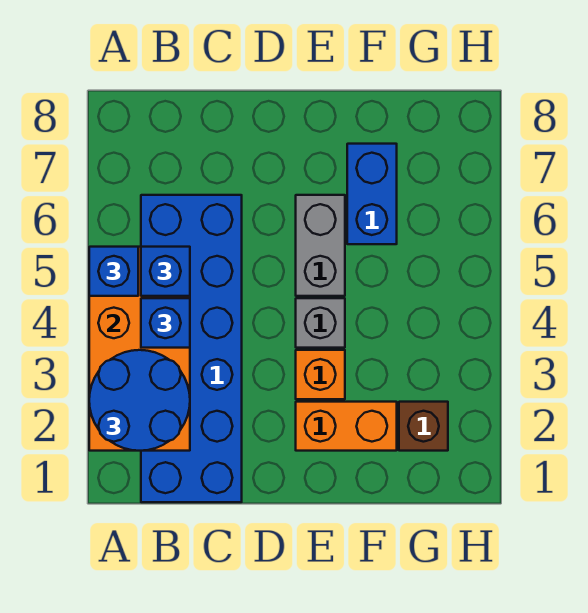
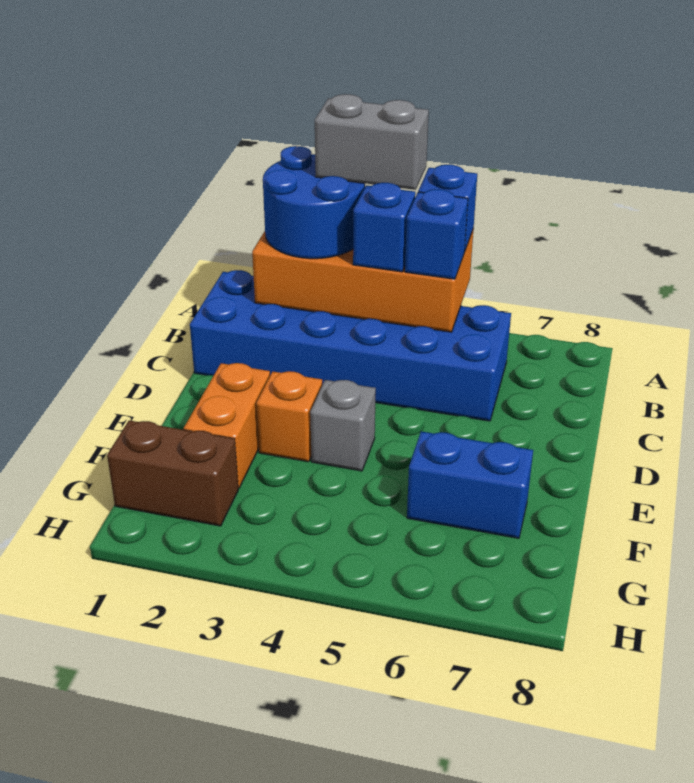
grey brick E5:E6 level 1 -> grey brick A3:A4 level 4
brown brick G2 level 1 -> brown brick G1:G2 level 1

